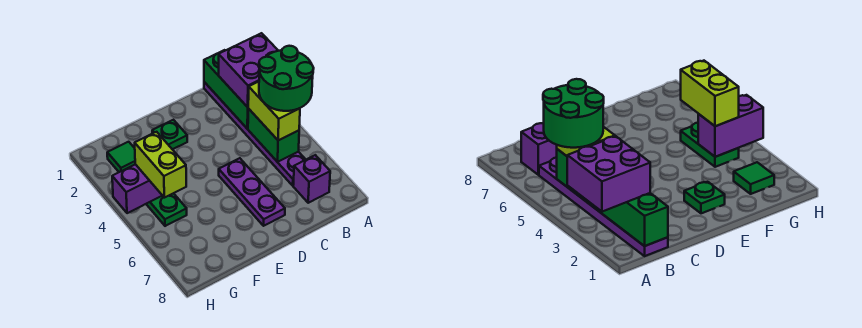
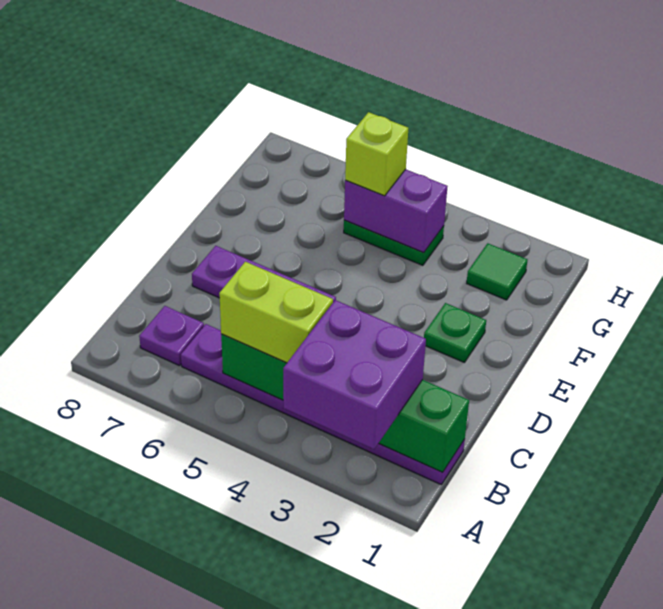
green round brick A4:B5 level 4 -> none
purple brick B7 level 1 -> purple plate B7 level 1
purple brick G4:H4 level 2 -> purple brick G4:G5 level 2
lime brick G4:G5 level 3 -> lime brick G5 level 3

